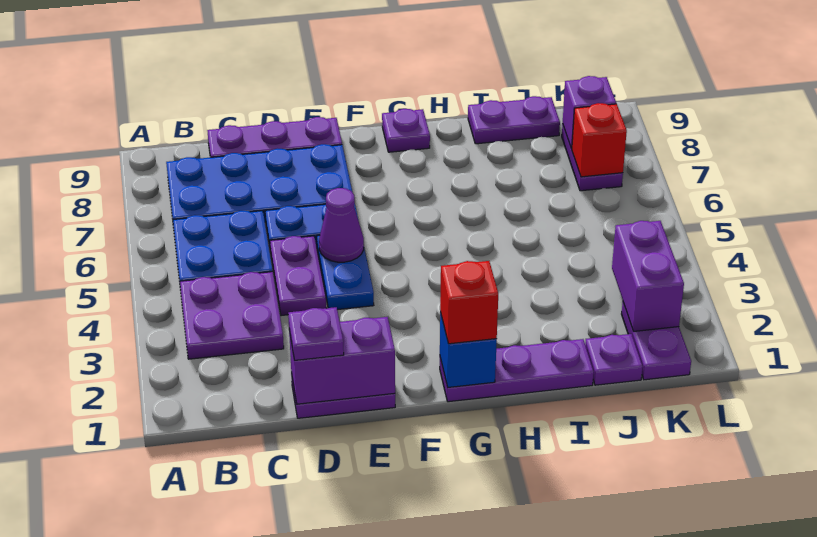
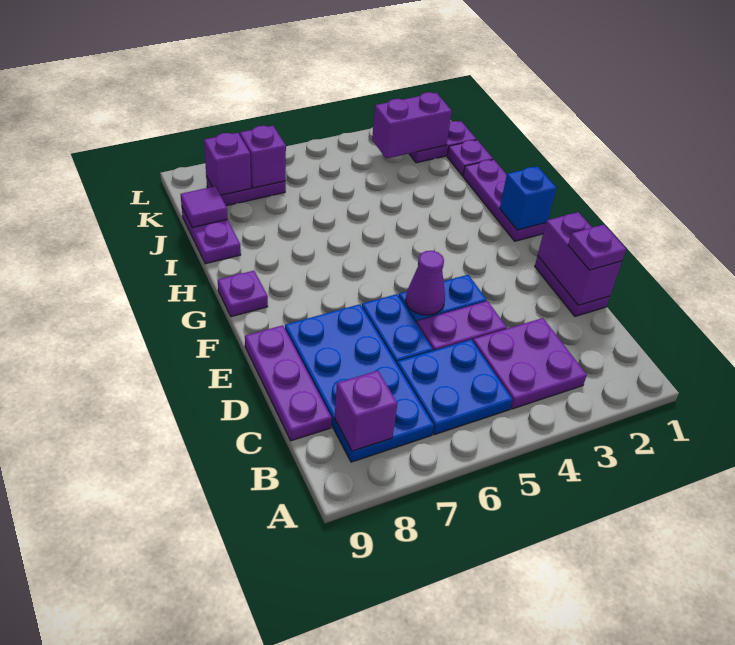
none -> purple brick B8 level 2
red brick G1 level 3 -> none
none -> purple tile J9 level 2
red brick K7 level 2 -> purple brick K7 level 2

